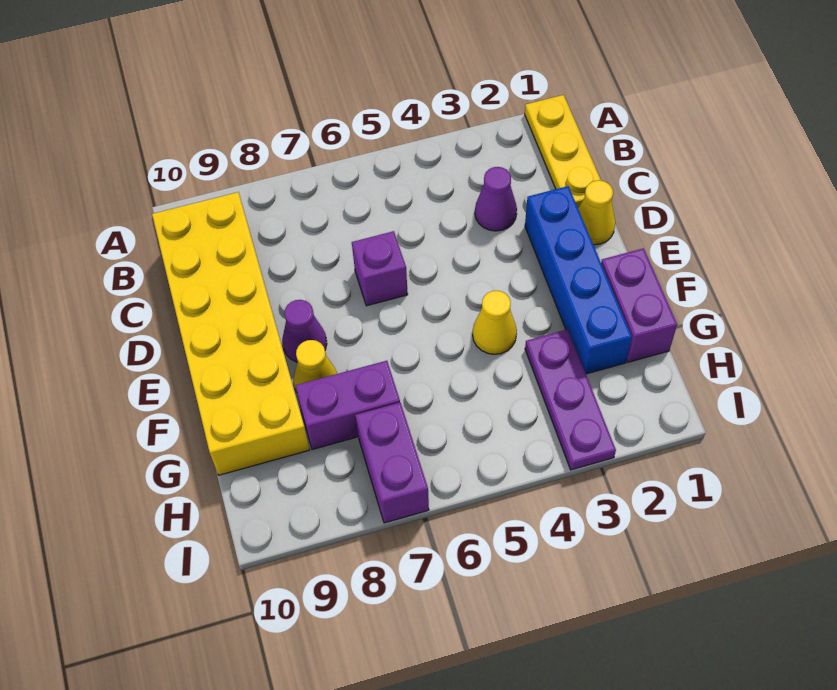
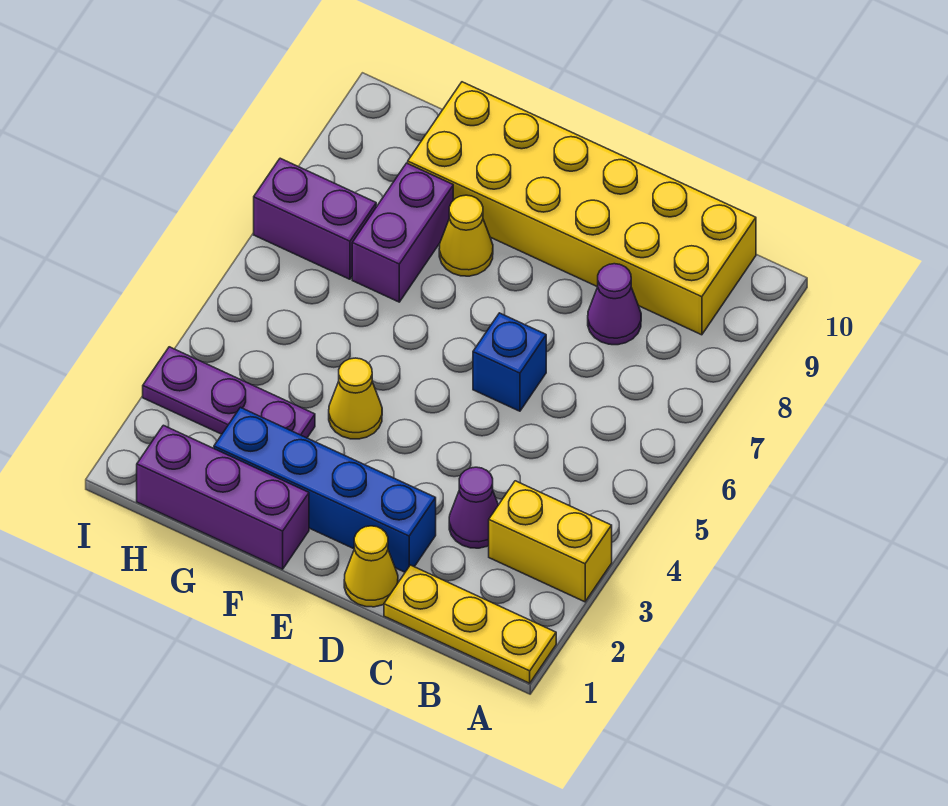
none -> yellow brick A3:B3 level 1
purple brick D6 level 1 -> blue brick D6 level 1
purple cone E8 level 1 -> purple cone C8 level 1
purple brick F1:G1 level 1 -> purple brick F1:H1 level 1

